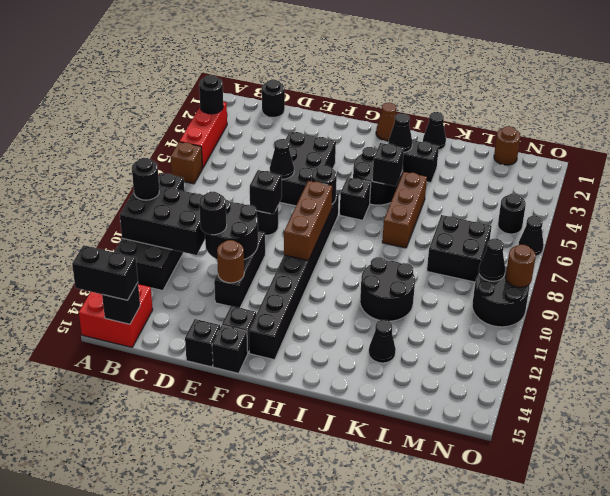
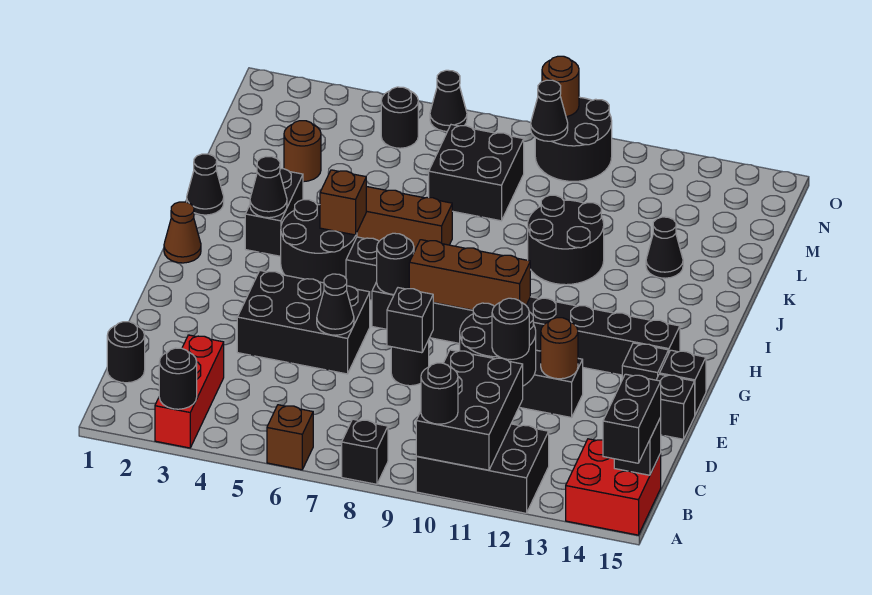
red brick A3:A5 level 1 -> red brick A3:C3 level 1
black brick I5 level 2 -> brown brick I5 level 2
brown round brick M1 level 1 -> brown round brick L3 level 1

